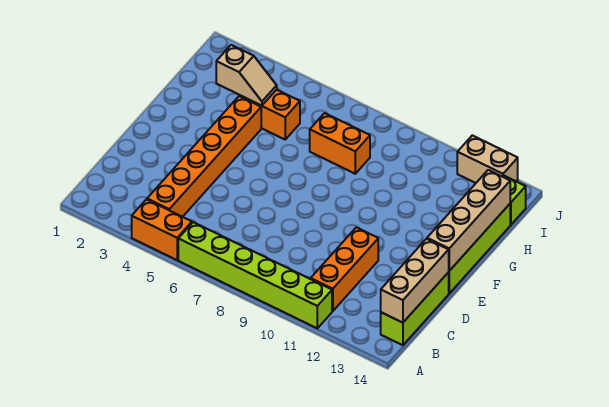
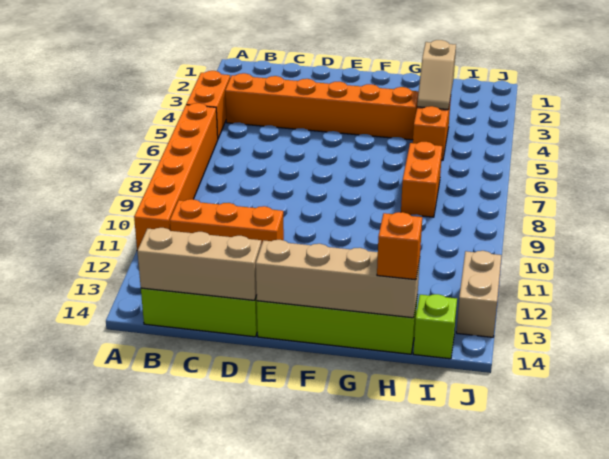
lime brick A6:A11 level 1 -> orange brick A6:A11 level 1
none -> orange brick H14 level 3

